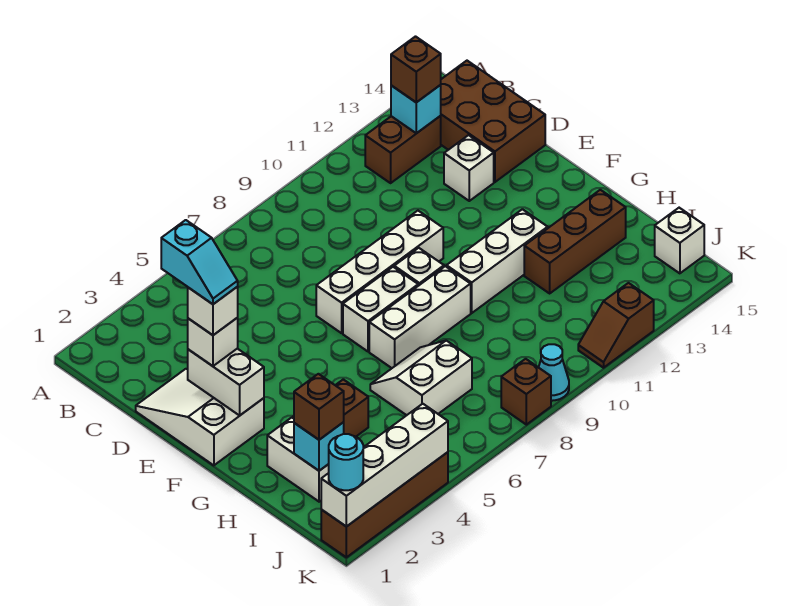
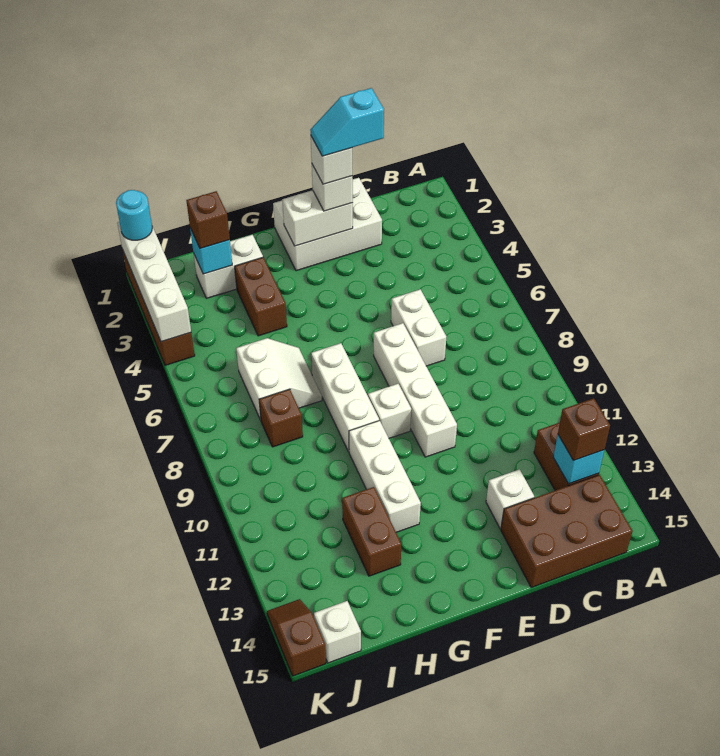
white slope D1:F2 level 1 top F -> white brick D1:F2 level 1
white brick F7:F8 level 1 -> white brick D6:D7 level 1
brown brick H12:H14 level 1 -> brown brick H12:H13 level 1
brown brick K8 level 1 -> brown brick I8 level 1
cyan cone K9 level 1 -> none
brown slope K11:K12 level 1 top 12 -> brown slope K14:K15 level 1 top 15

